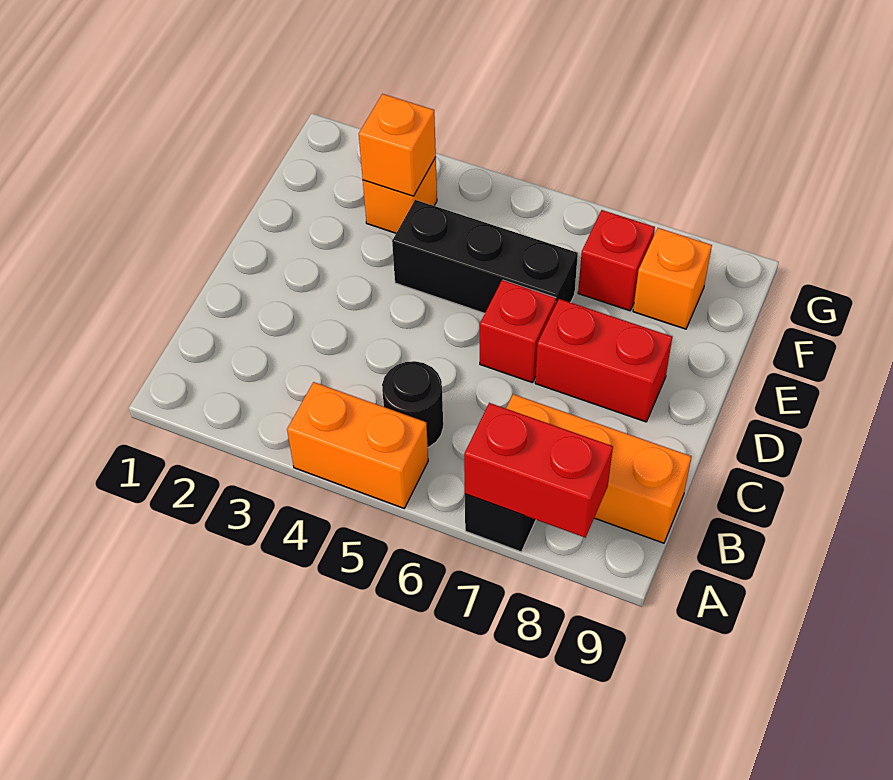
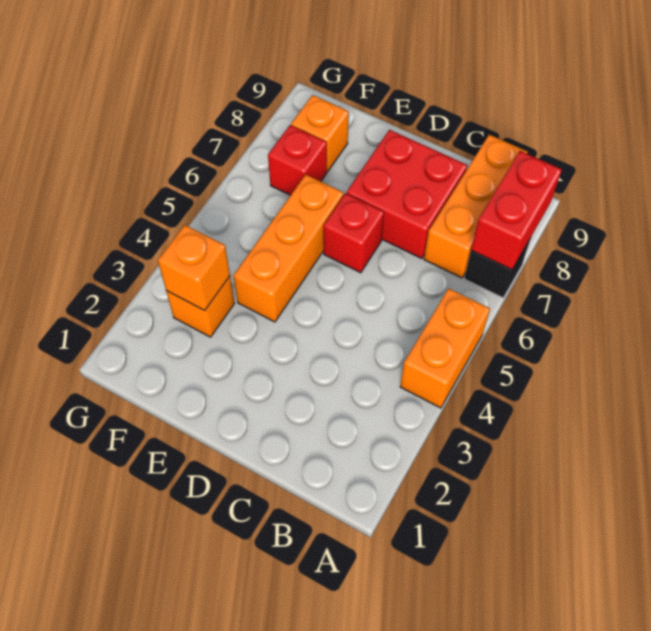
black round brick B5 level 1 -> none
red brick D7:D8 level 1 -> red brick C7:D8 level 1
black brick E4:E6 level 1 -> orange brick E4:E6 level 1

